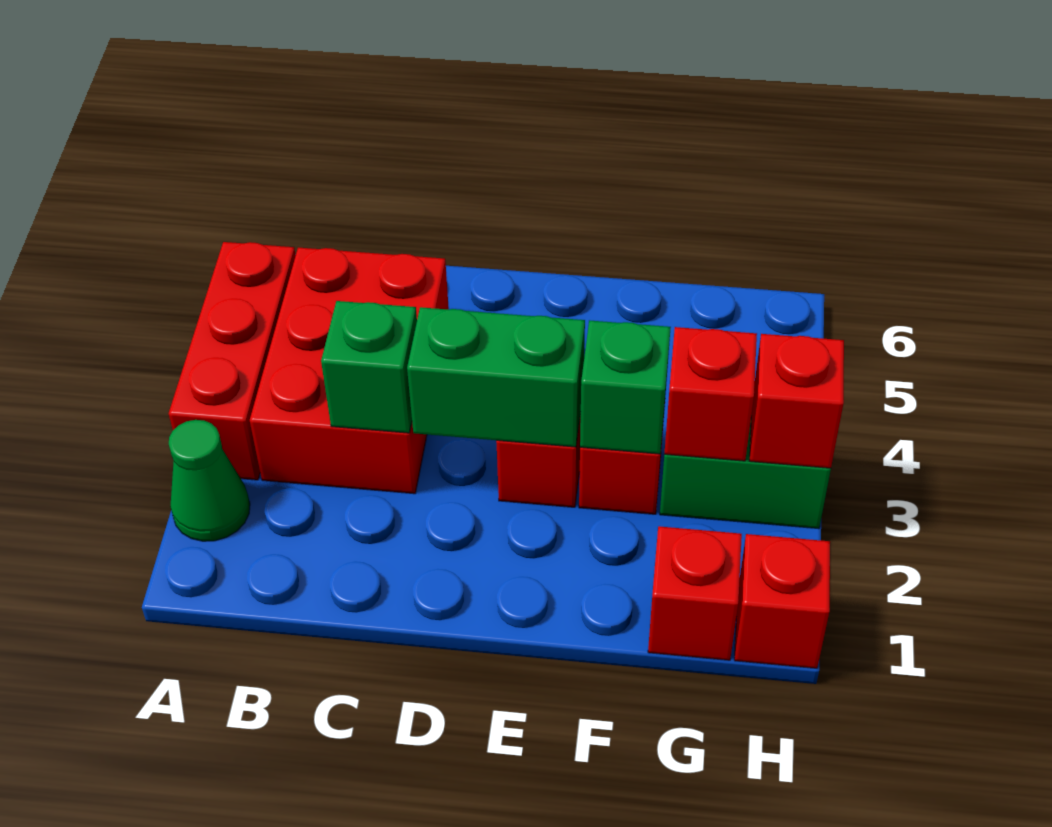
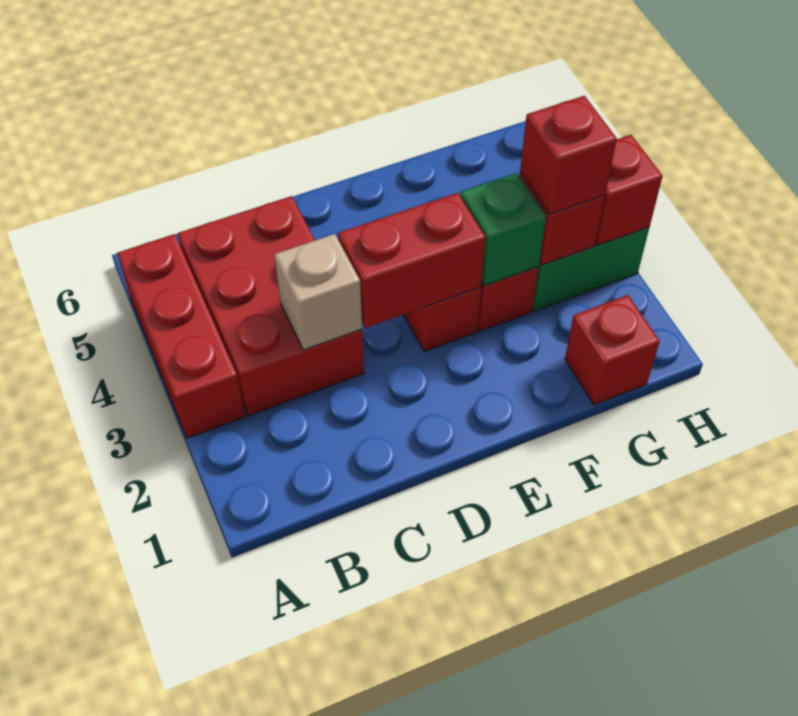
green cone A2 level 1 -> none
green brick C3 level 2 -> tan brick C3 level 2
green brick D3:E3 level 2 -> red brick D3:E3 level 2
red brick H1 level 1 -> red brick G3 level 3

